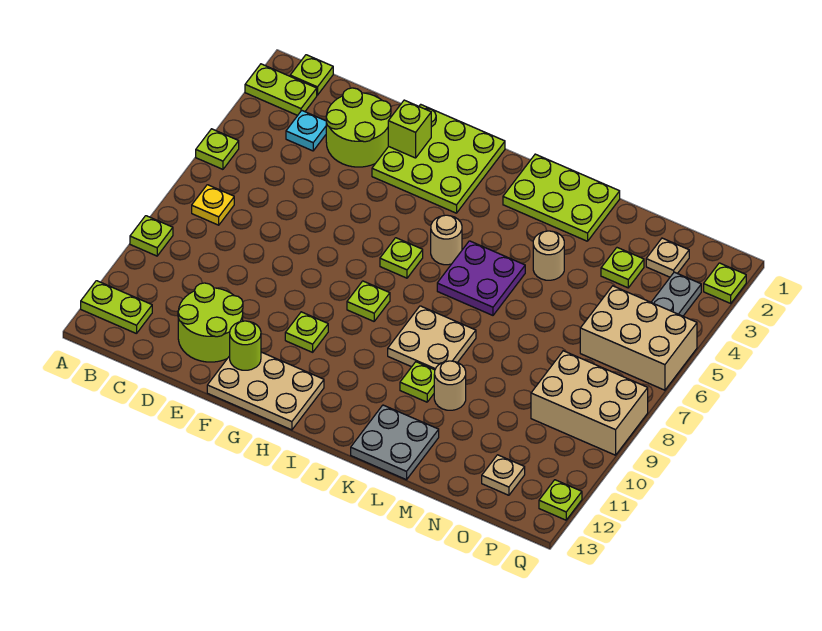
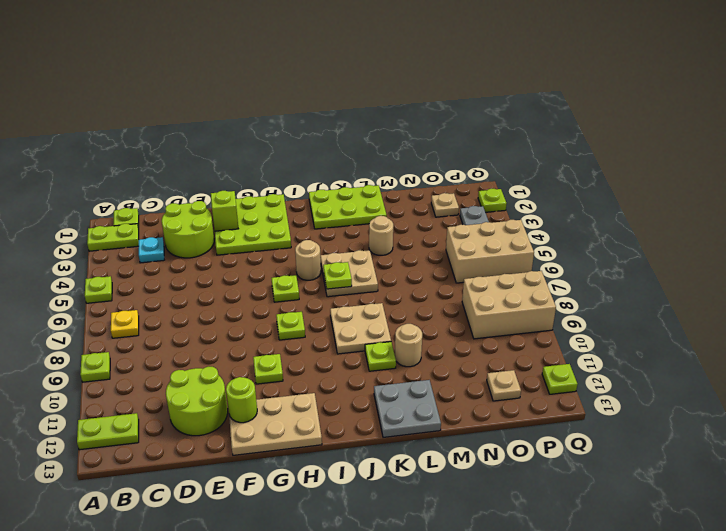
purple plate J5:K6 level 1 -> tan plate J5:K6 level 1
lime plate N3 level 1 -> lime plate J6 level 2

